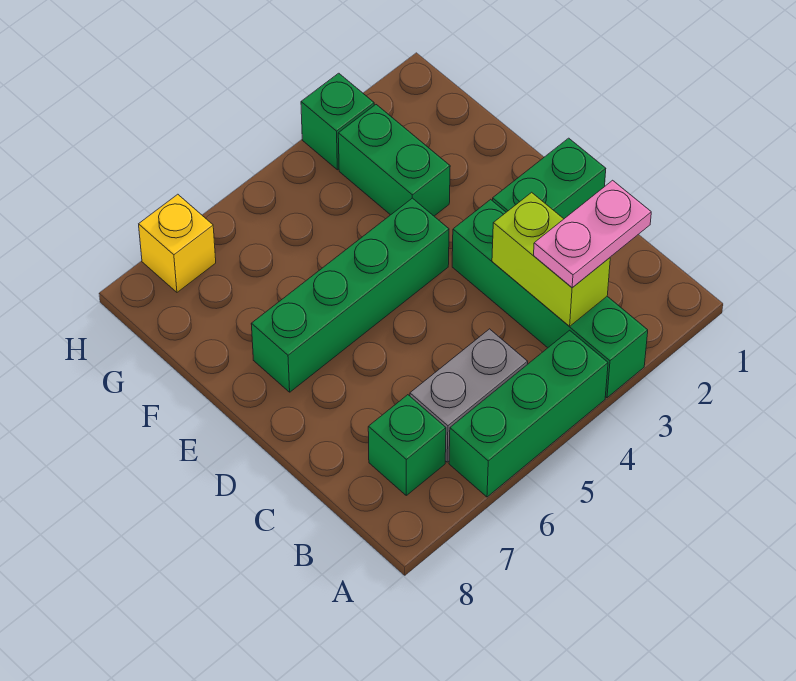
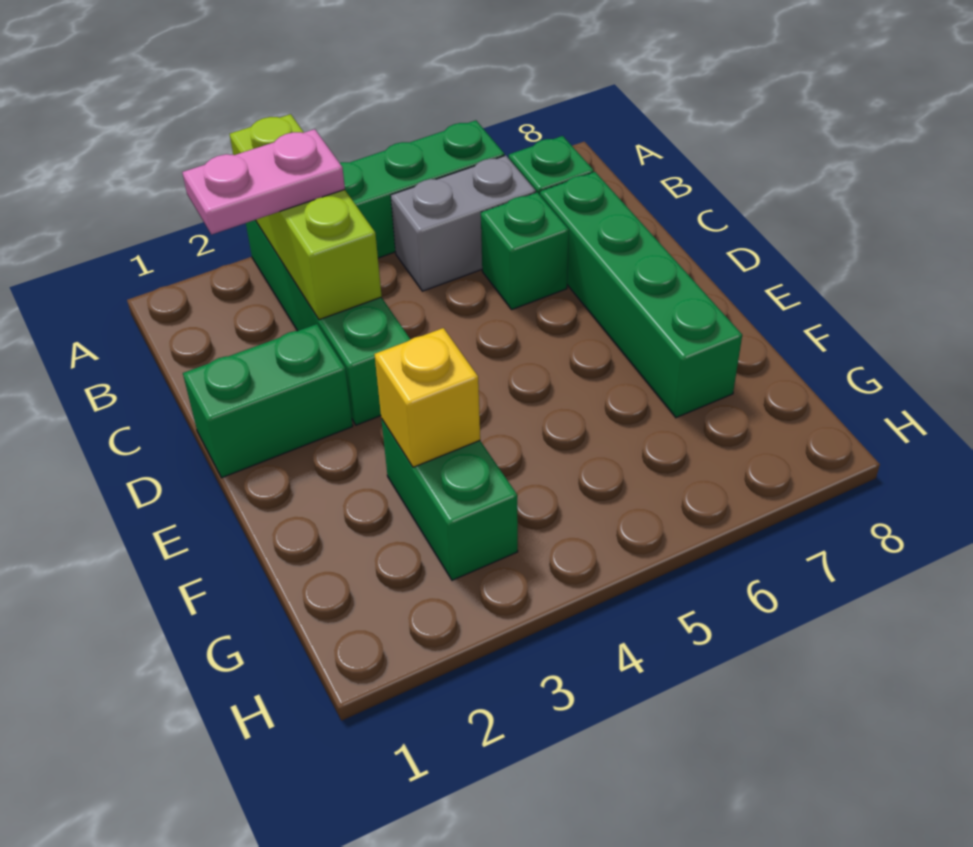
lime brick B3:C3 level 2 -> lime brick A3:C3 level 2
green brick E4:E7 level 1 -> green brick C7:F7 level 1
green brick H3 level 1 -> green brick C6 level 1
yellow brick H7 level 1 -> yellow brick F3 level 2

